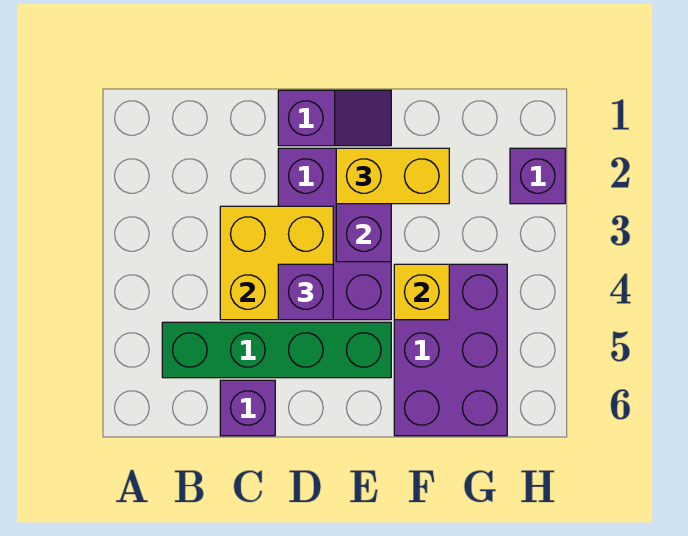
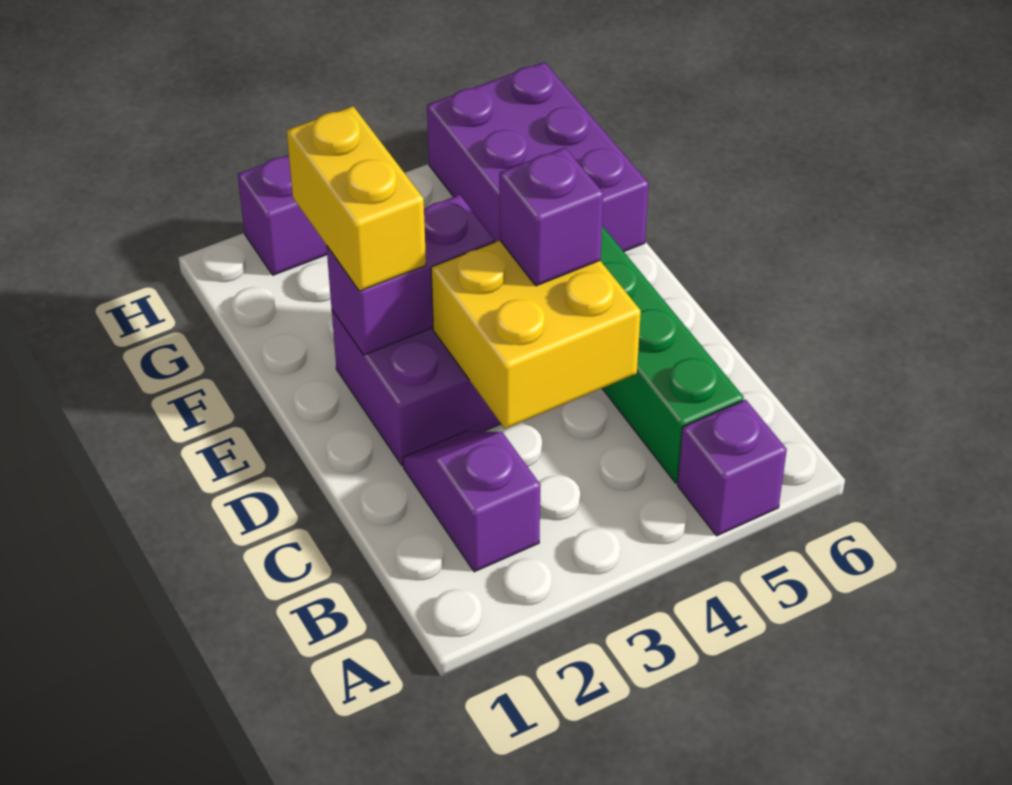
purple brick C6 level 1 -> purple brick A5 level 1
purple slope D1:E1 level 1 top D -> purple slope B2:C2 level 1 top B
purple brick F4:G6 level 1 -> purple brick F5:H6 level 1
yellow brick F4 level 2 -> none

